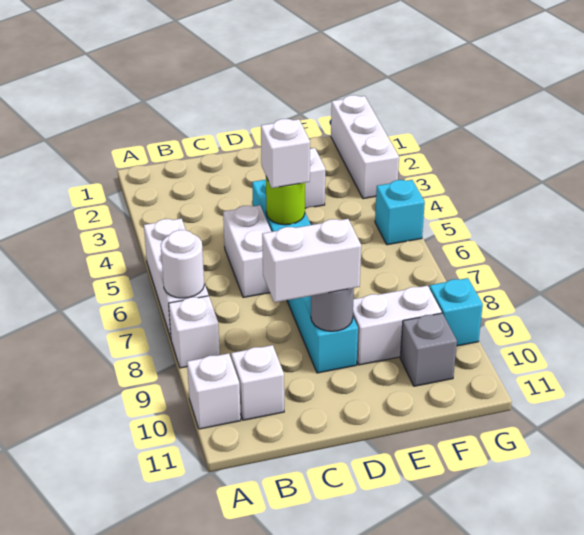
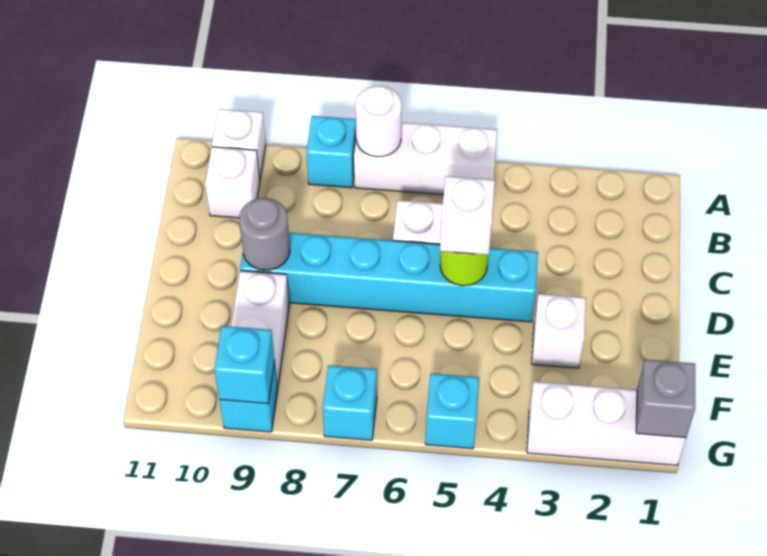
white brick A8 level 1 -> cyan brick A8 level 1
white brick C9:D9 level 3 -> none
grey brick F10 level 1 -> grey brick G1 level 2
none -> cyan brick G7 level 1
none -> cyan brick G9 level 2

